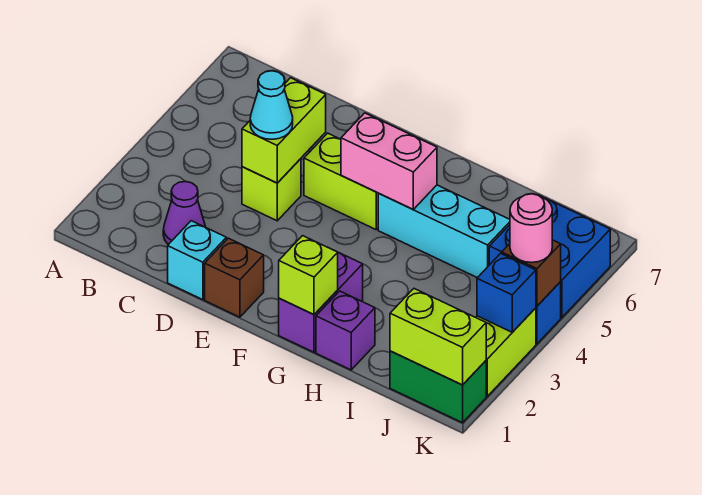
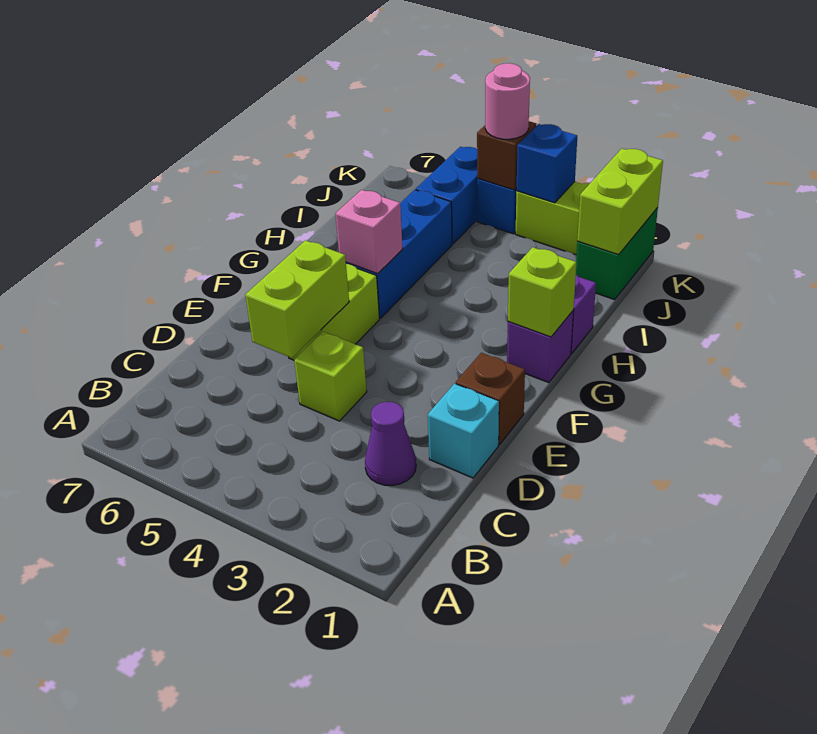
lime brick D4:D5 level 2 -> lime brick D5:E5 level 2
cyan cone D4 level 3 -> none
pink brick F5:G5 level 2 -> pink brick G5 level 2
purple brick G1:G2 level 1 -> purple brick G1 level 1
cyan brick G5:I5 level 1 -> blue brick G5:I5 level 1
blue brick J5:K6 level 1 -> blue brick J5:K5 level 1

